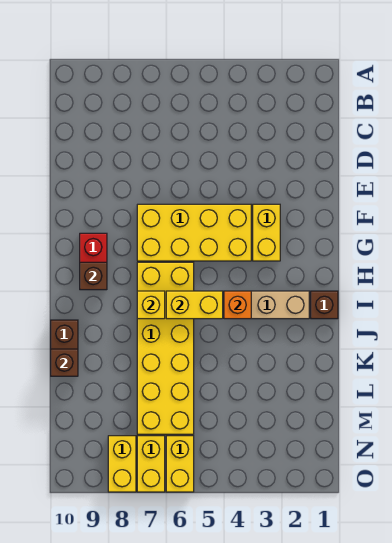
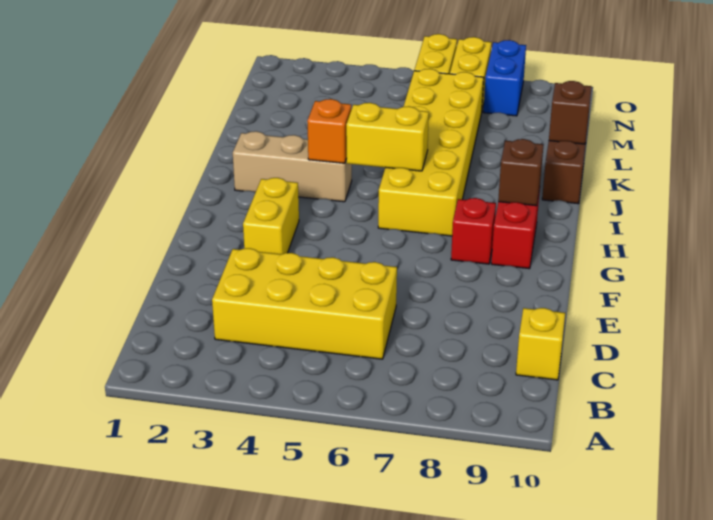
yellow brick F4:G7 level 1 -> yellow brick C3:D6 level 1
none -> red brick G8 level 1
brown brick I1 level 1 -> none
yellow brick I7 level 2 -> yellow brick C10 level 1
yellow brick N8:O8 level 1 -> blue brick N8:O8 level 1

